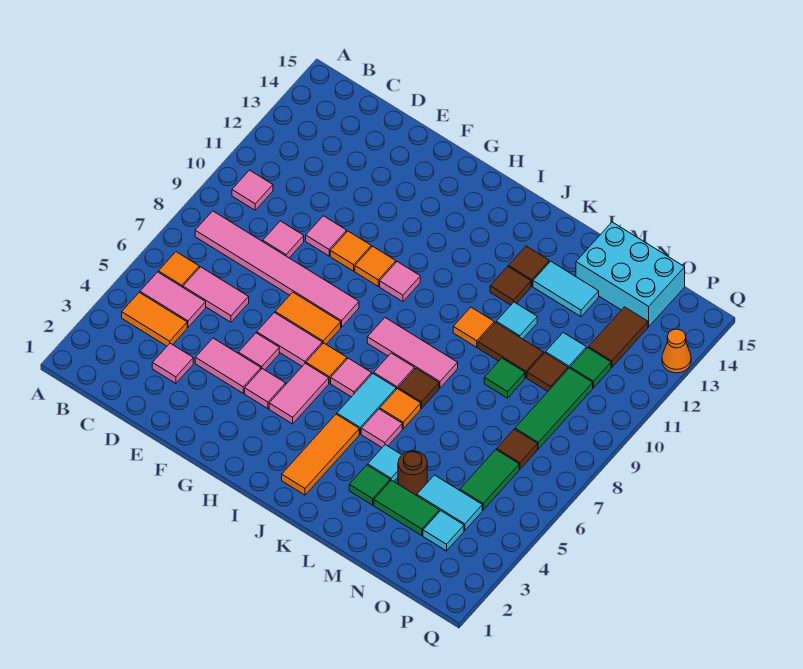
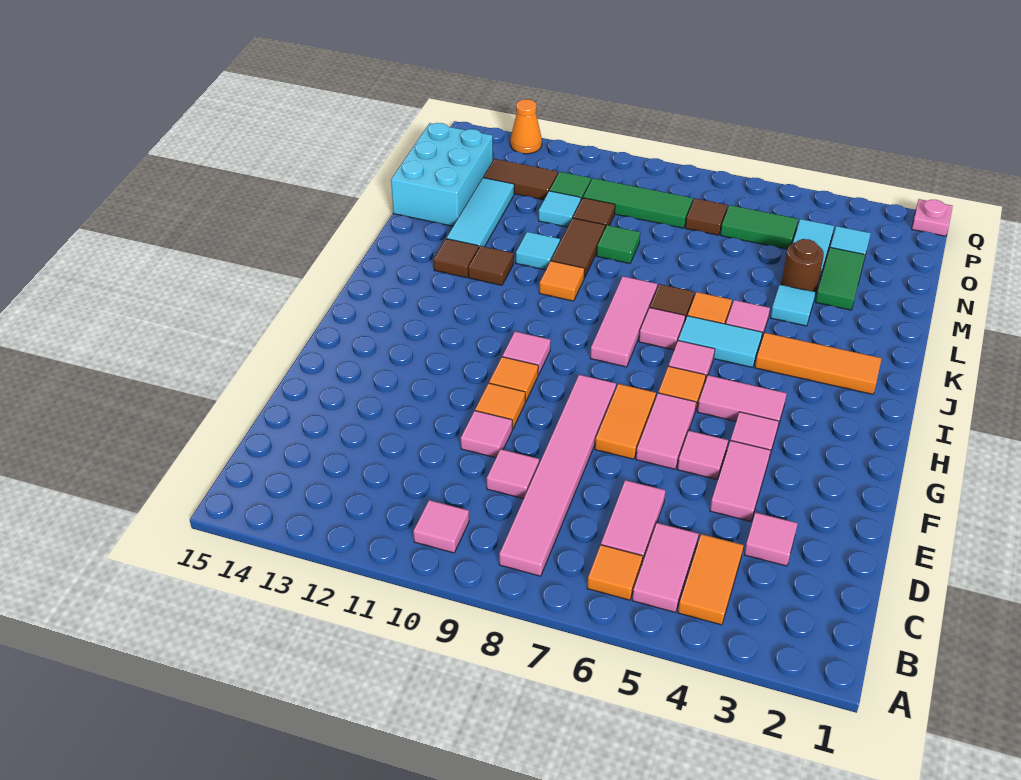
green tile L3 level 1 -> none
cyan tile L13:M13 level 1 -> cyan tile L13:N13 level 1
none -> pink plate Q1 level 1

